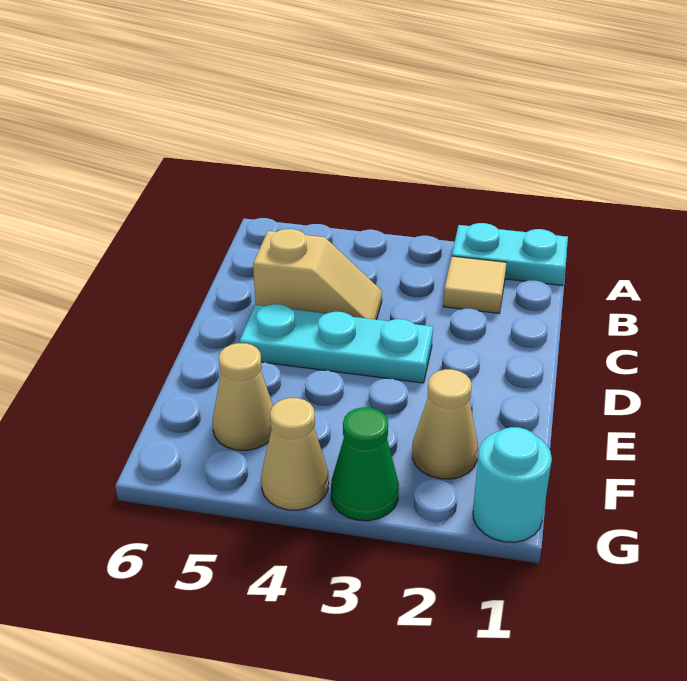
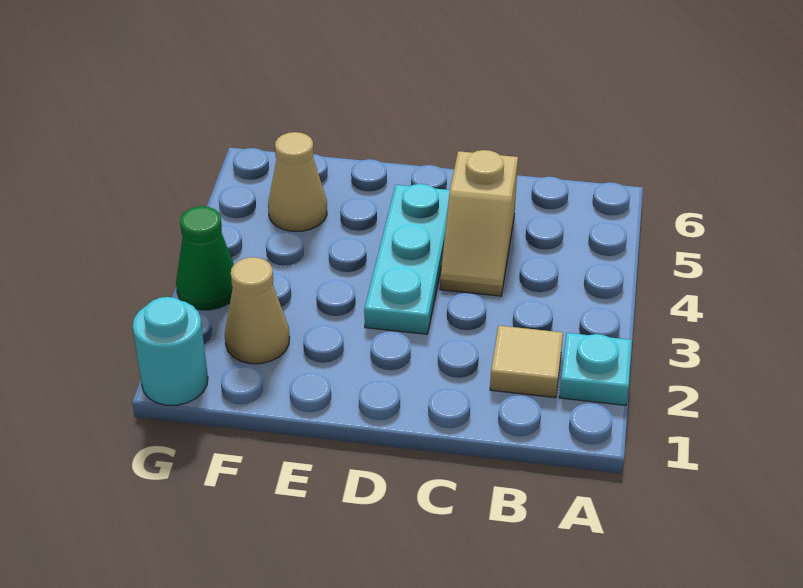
cyan plate A1:A2 level 1 -> cyan plate A2 level 1
tan cone G4 level 1 -> none

